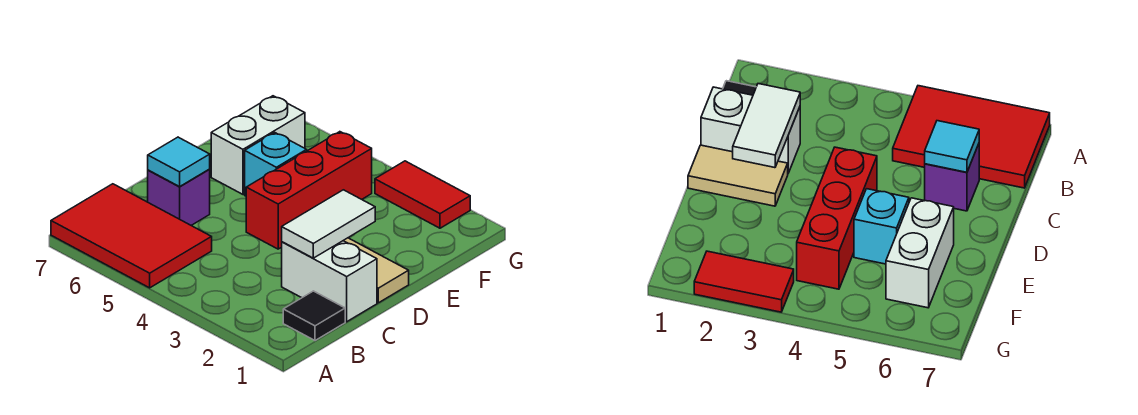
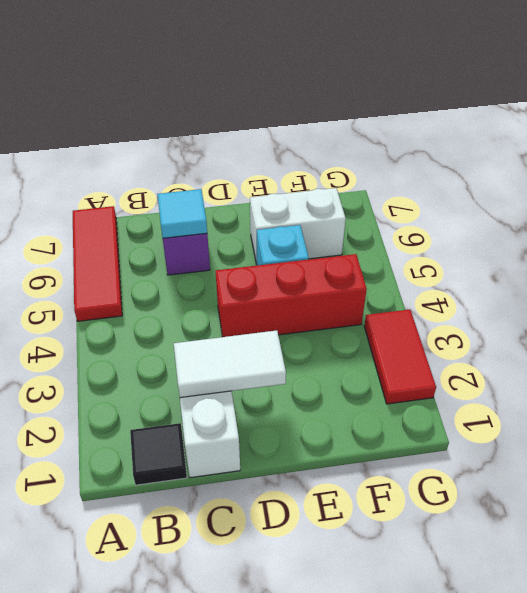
red tile A5:B7 level 1 -> red tile A5:A7 level 1
tan tile D1:D2 level 1 -> none

